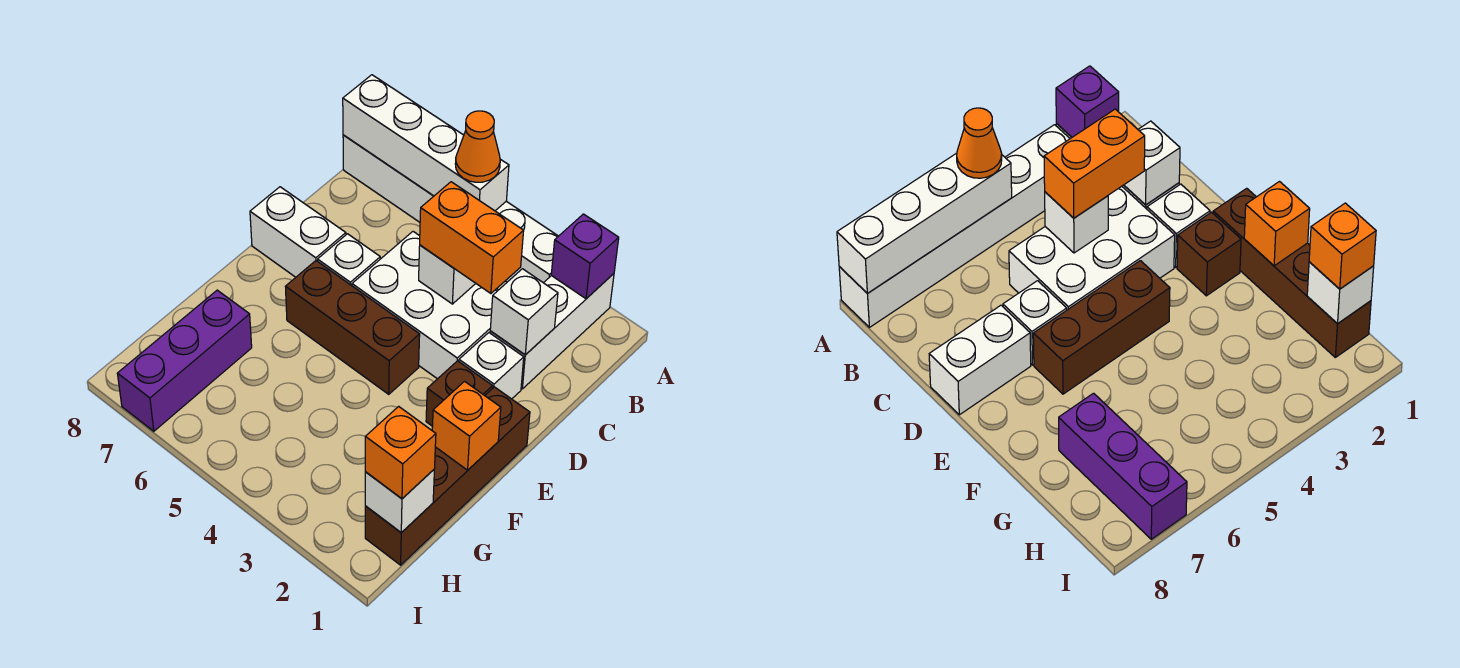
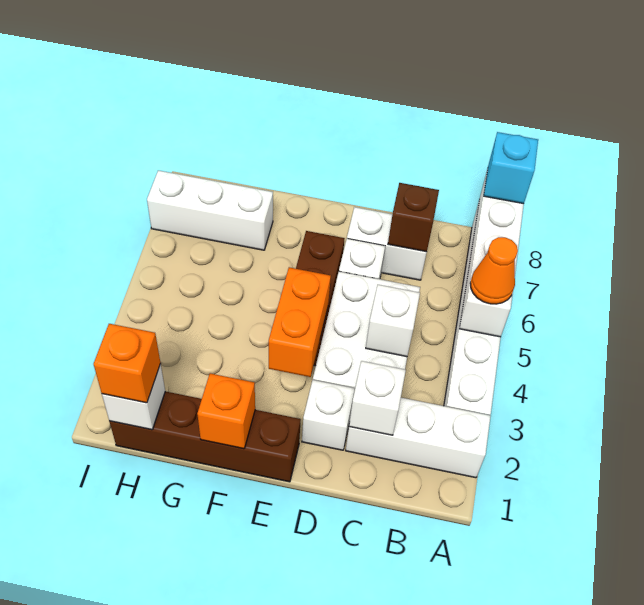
purple brick A2 level 2 -> none
none -> cyan brick A8 level 3
orange brick C3:C4 level 3 -> orange brick E3:E4 level 2
white brick D7:D8 level 1 -> white brick C7:D7 level 1
brown brick E2 level 1 -> brown brick C7 level 2
purple brick G7:I7 level 1 -> white brick G7:I7 level 1

